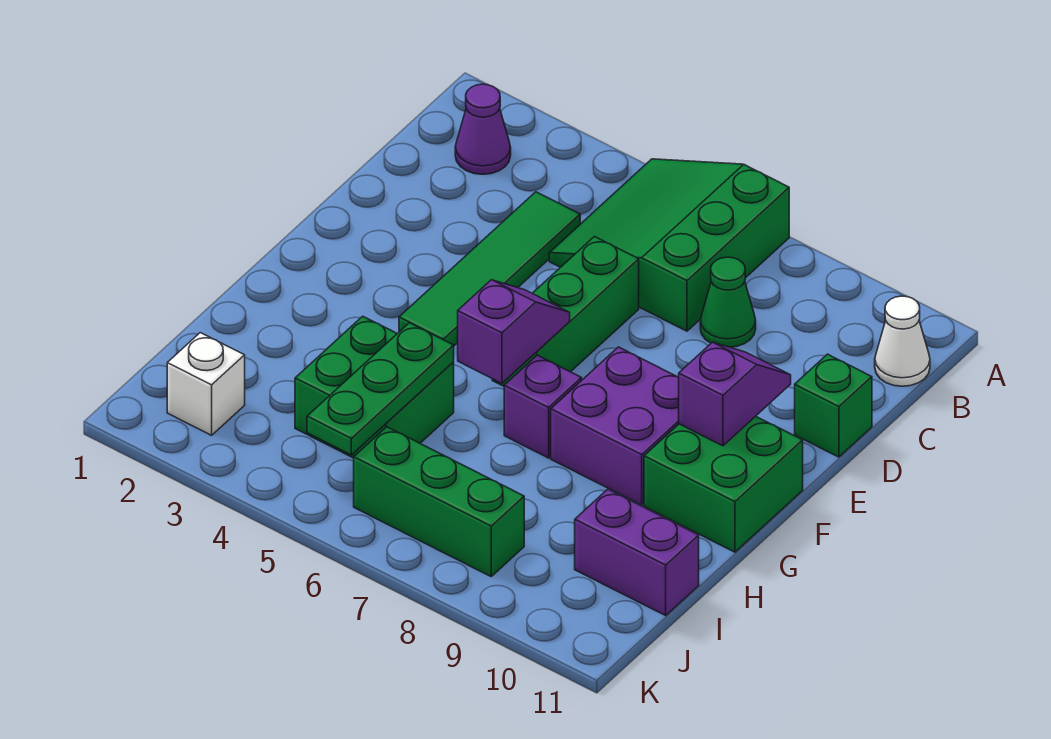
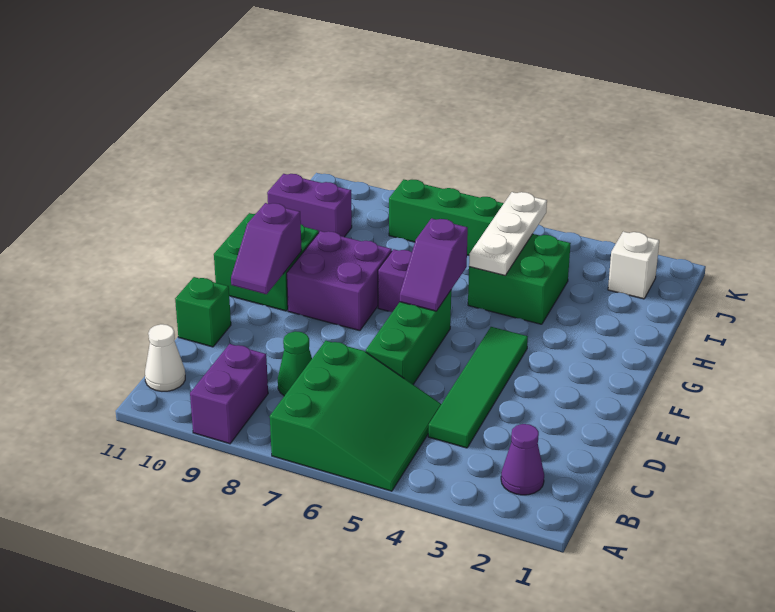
none -> purple brick A9:B9 level 1
green plate H5:J5 level 2 -> white plate H5:J5 level 2

